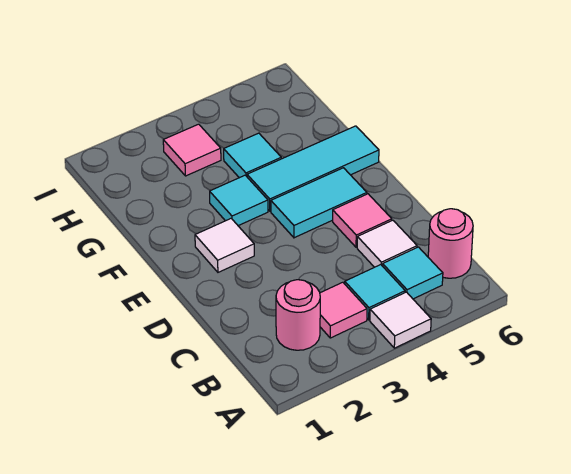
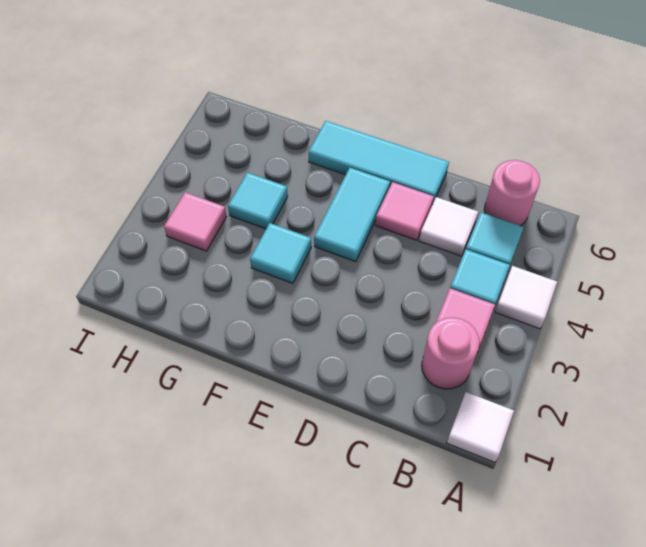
white tile E2 level 1 -> white tile A1 level 1
cyan tile F4:F6 level 1 -> cyan tile D6:F6 level 1

